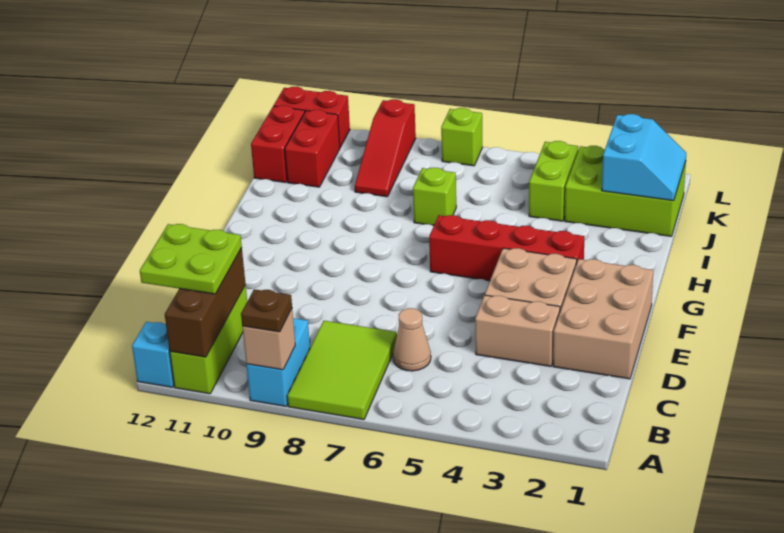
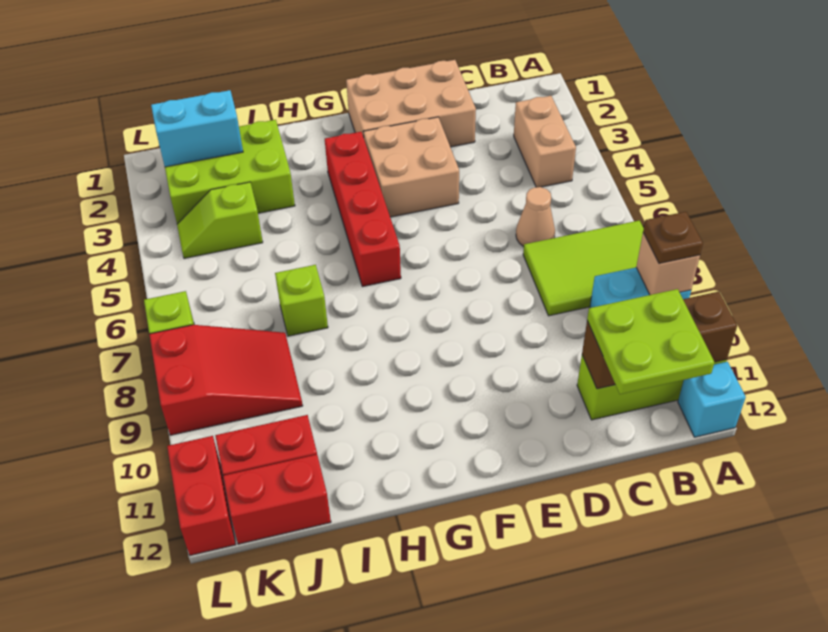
tan brick D3:D4 level 1 -> tan brick B3:B4 level 1
lime brick J1:K3 level 1 -> lime brick I2:K3 level 1
lime brick J4:K4 level 1 -> lime slope J4:K4 level 1 top J
red slope J9:L9 level 1 top L -> red slope J8:L9 level 1 top L

